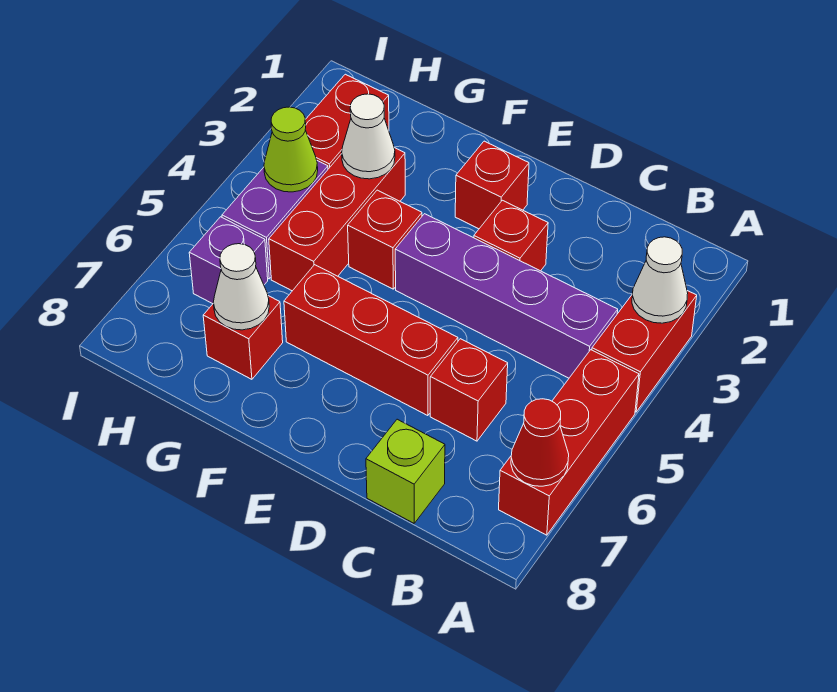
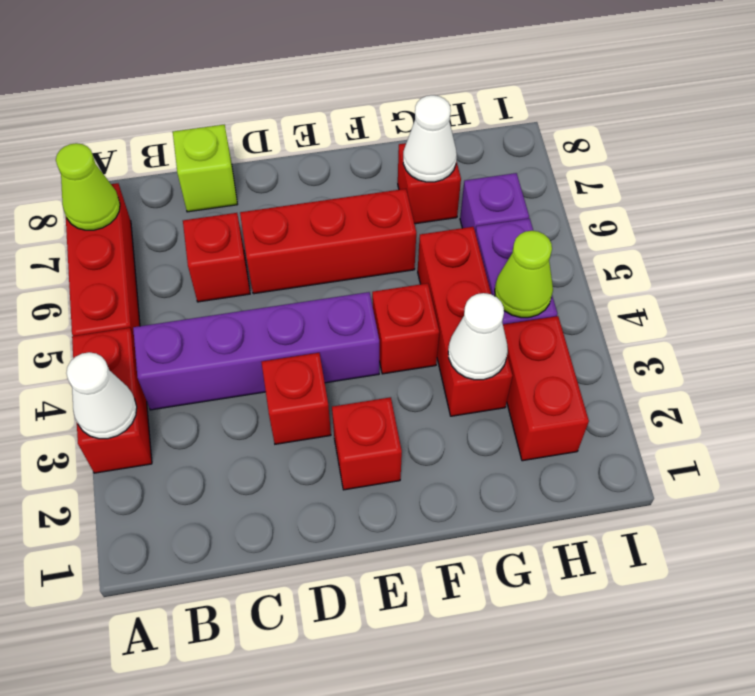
red cone A7 level 2 -> lime cone A7 level 2

